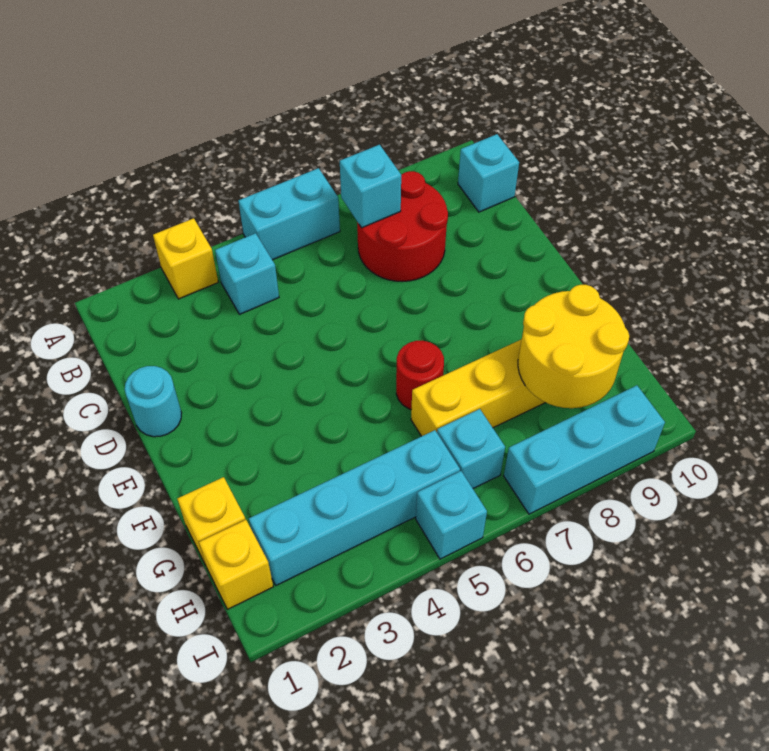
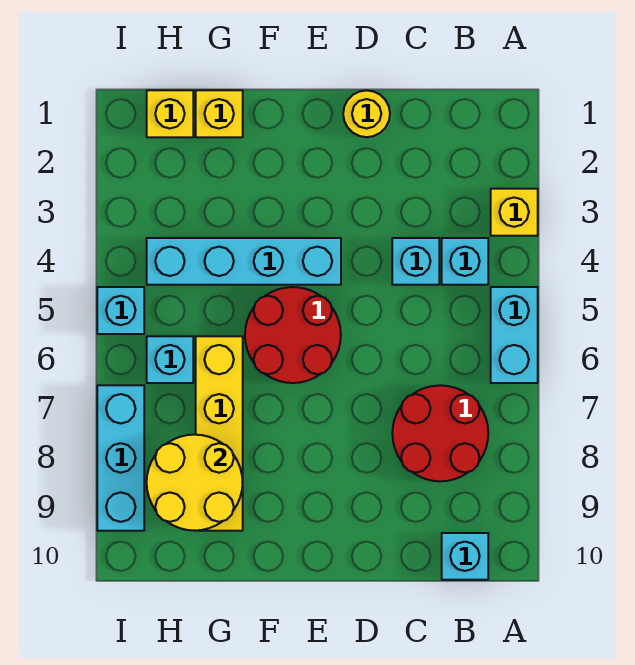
cyan brick B7 level 2 -> cyan brick C4 level 1
cyan round brick D1 level 1 -> yellow round brick D1 level 1
red round brick F6 level 1 -> red round brick E5:F6 level 1
cyan brick H2:H5 level 1 -> cyan brick E4:H4 level 1

